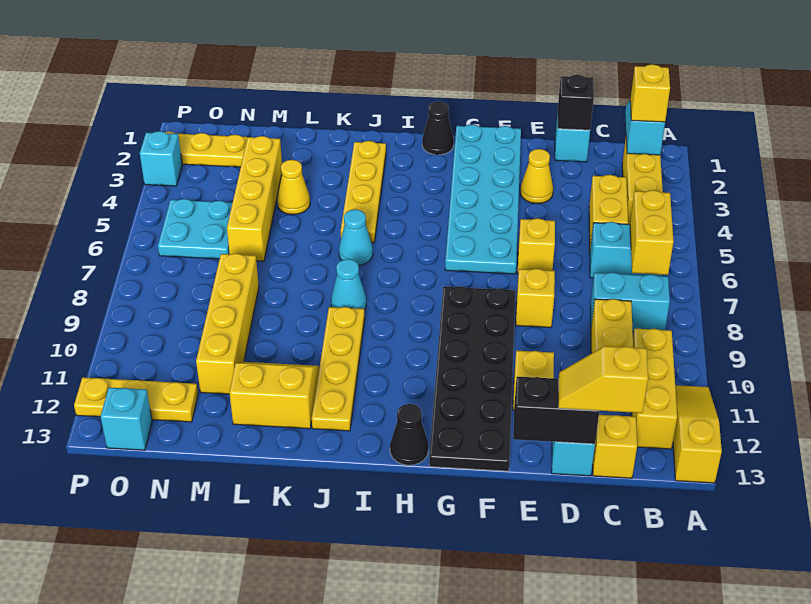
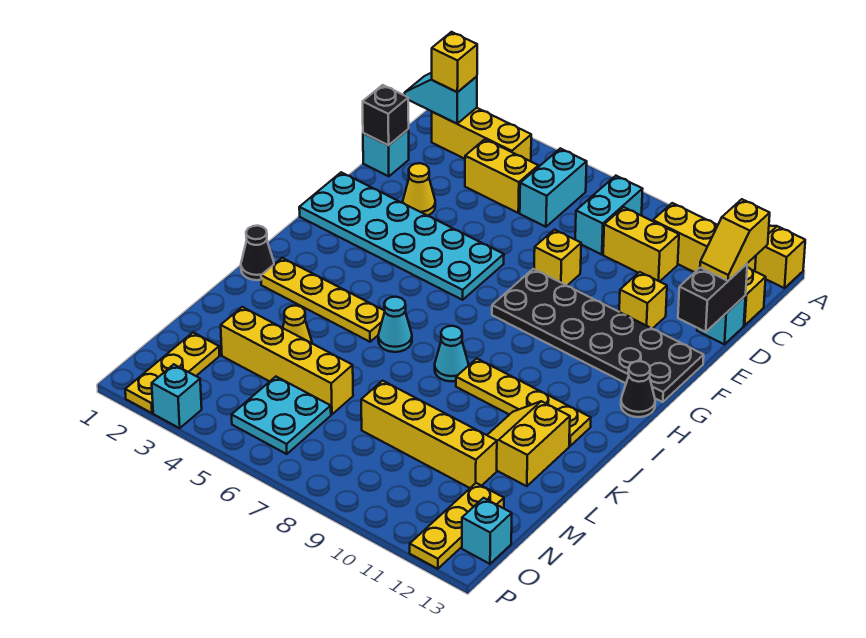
yellow brick B6:B7 level 2 -> none
yellow brick E6 level 1 -> none
black cone H1 level 1 -> black cone J1 level 1

